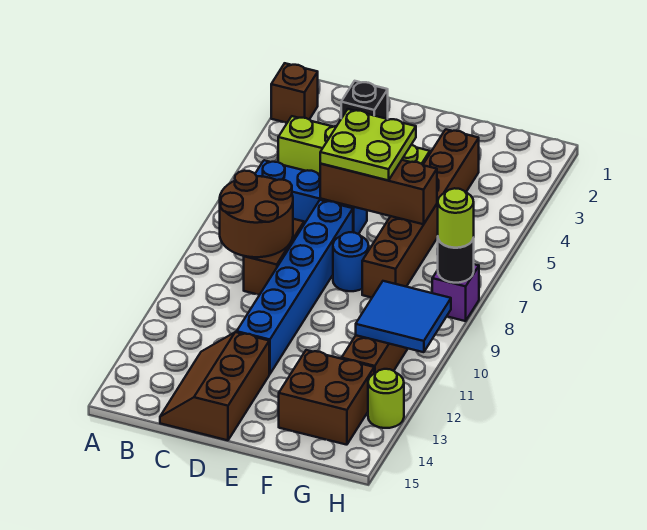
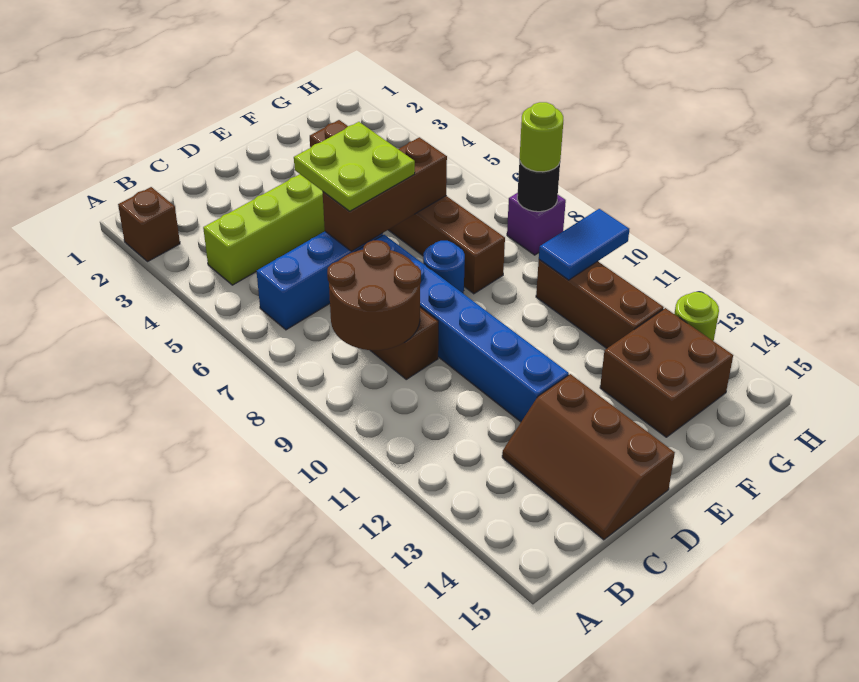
black brick C2 level 1 -> none
blue tile G10:H11 level 2 -> blue tile G10:H10 level 2

